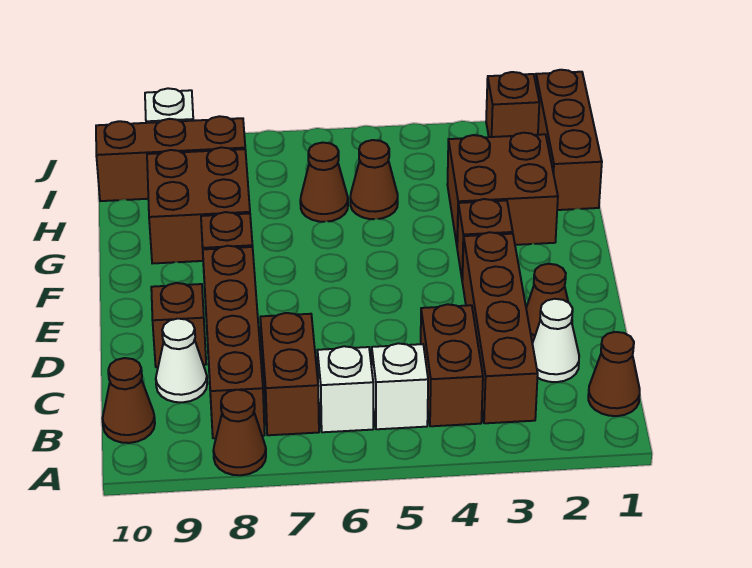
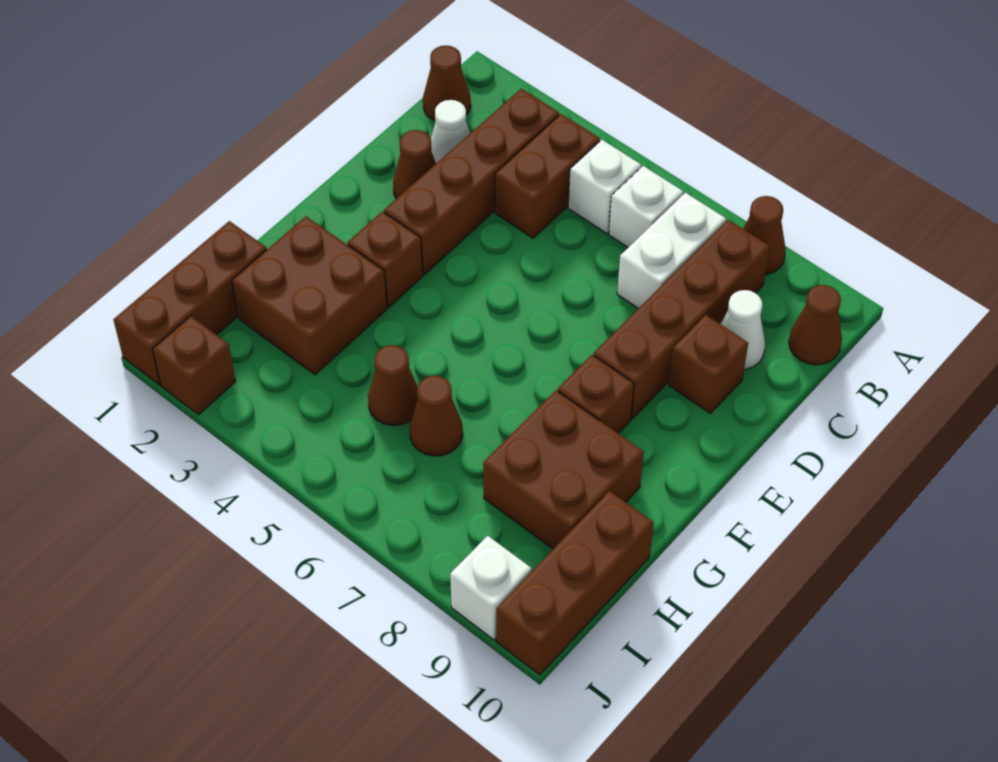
brown brick B7:C7 level 1 -> white brick B7:C7 level 1
brown brick I8:I10 level 1 -> brown brick H10:J10 level 1

